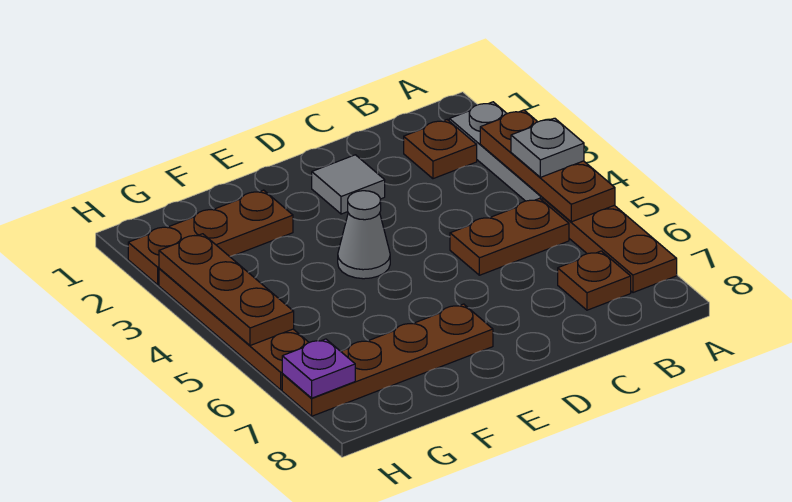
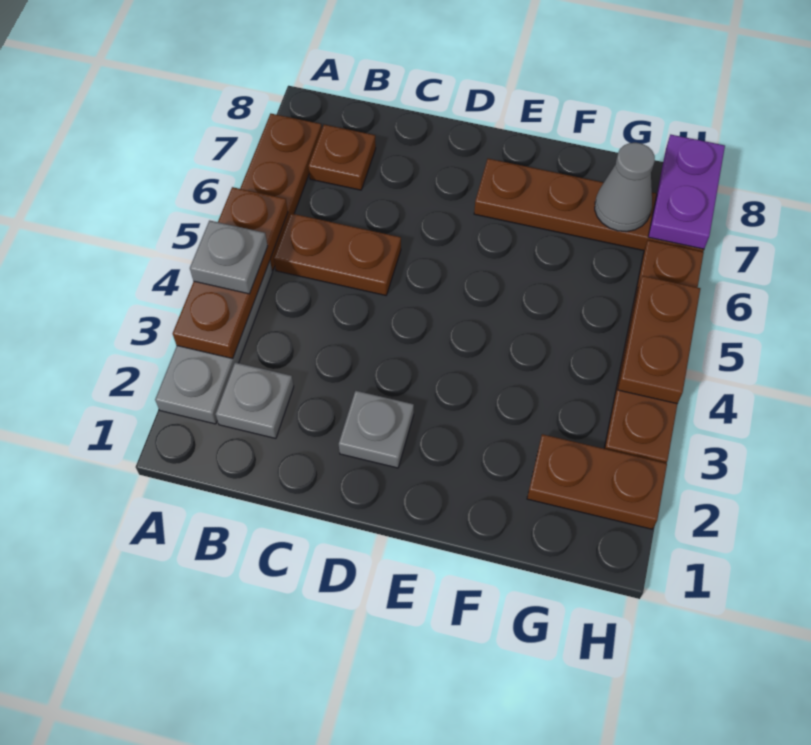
brown plate B2 level 1 -> grey plate B2 level 1
grey tile D2 level 1 -> grey plate D2 level 1
grey cone E4 level 1 -> grey cone G7 level 2
brown plate F2:H2 level 1 -> brown plate G2:H2 level 1
brown plate H3:H5 level 2 -> brown plate H4:H5 level 2
purple plate H7 level 2 -> purple plate H7:H8 level 2

